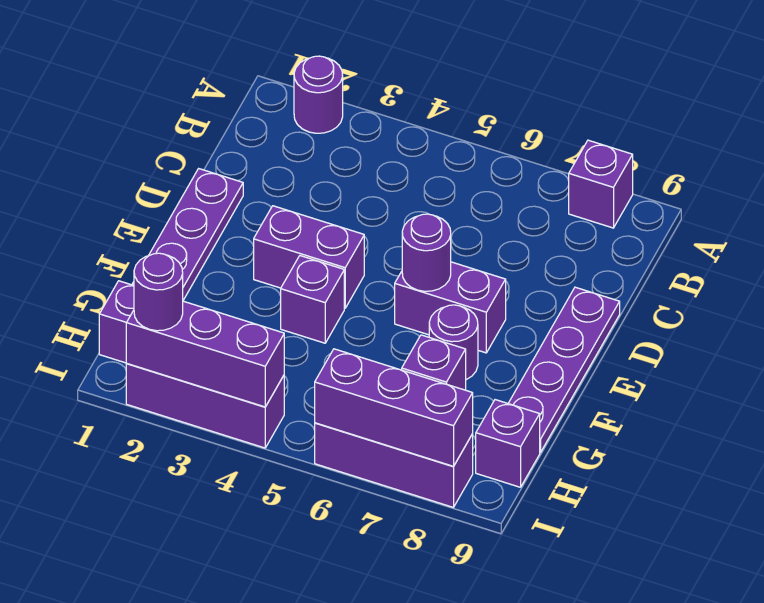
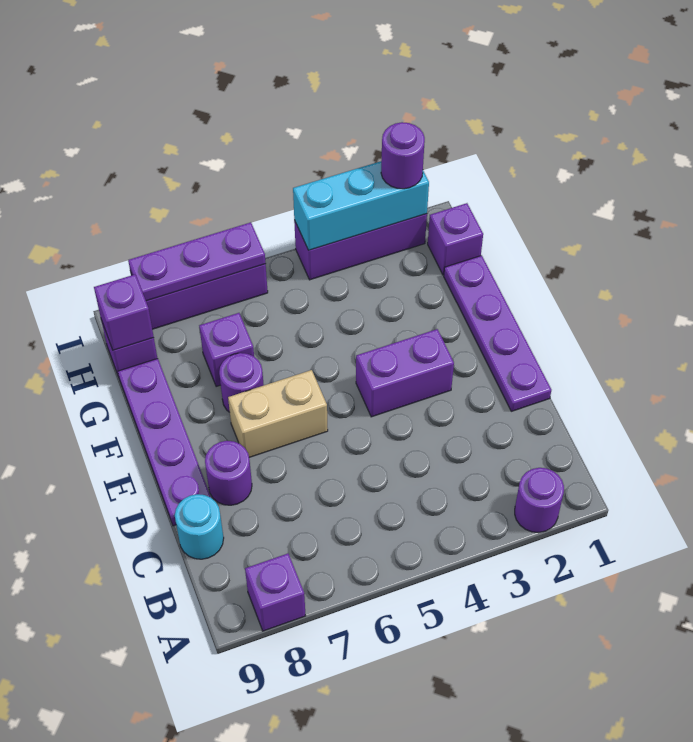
none -> cyan round brick C9 level 1
purple brick E6:E7 level 1 -> tan brick E6:E7 level 1
purple round brick E6 level 2 -> purple round brick D8 level 1
purple brick F4 level 1 -> purple brick H9 level 2
purple brick I2:I4 level 2 -> cyan brick I2:I4 level 2
purple brick I6:I8 level 2 -> purple plate I6:I8 level 2

